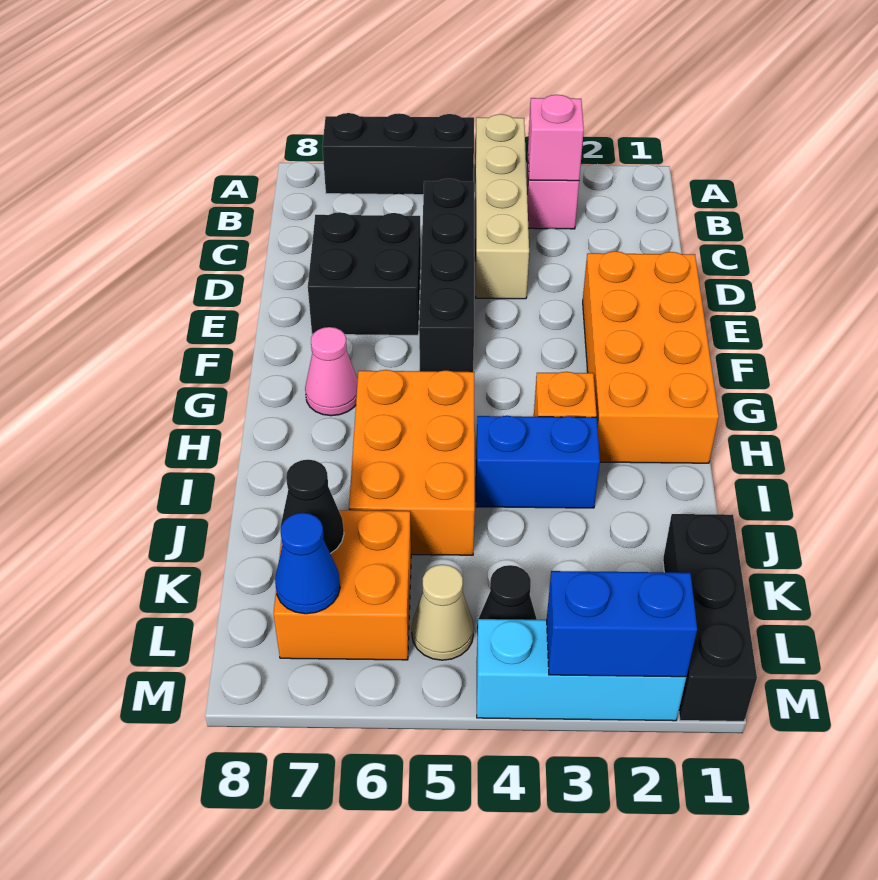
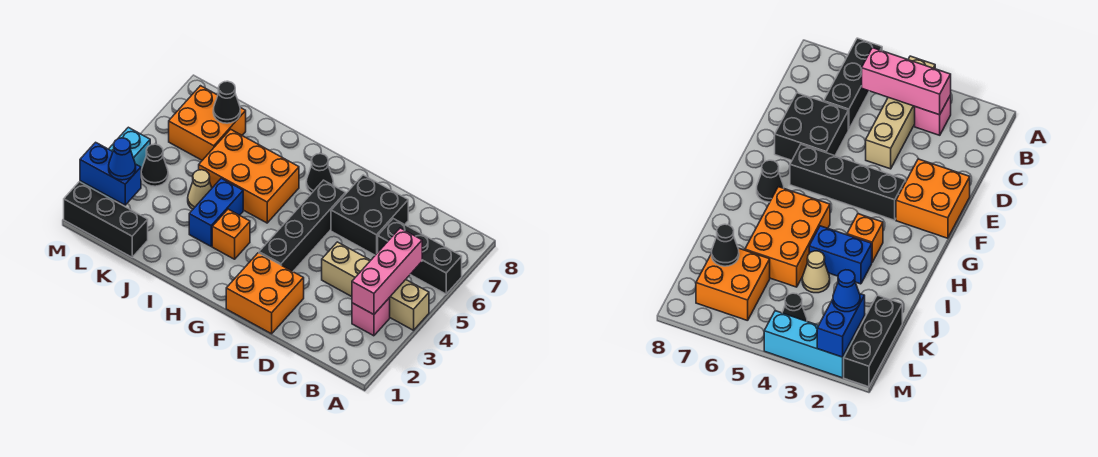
black brick A5:A7 level 1 -> black brick A6:C6 level 1
pink brick B3 level 2 -> pink brick B3:B5 level 2
black brick C5:F5 level 1 -> black brick F3:F6 level 1
orange brick E1:H2 level 1 -> orange brick E1:F2 level 1
pink cone G7 level 1 -> black cone G7 level 1
tan cone L5 level 1 -> tan cone J4 level 1
blue cone L7 level 2 -> blue cone L2 level 3
blue brick M2:M3 level 2 -> blue brick L2:M2 level 2

